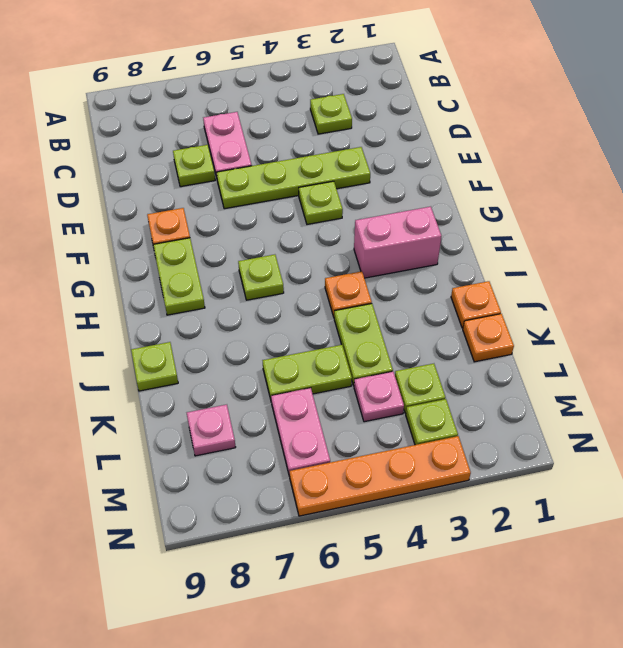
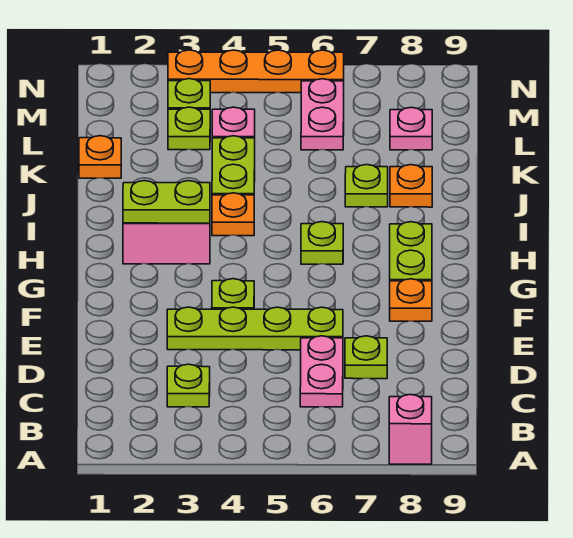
none -> pink brick A8 level 1
orange plate J1 level 1 -> orange plate J8 level 1
lime plate J9 level 1 -> lime plate J7 level 1
lime plate K5:K6 level 1 -> lime plate H2:H3 level 2

